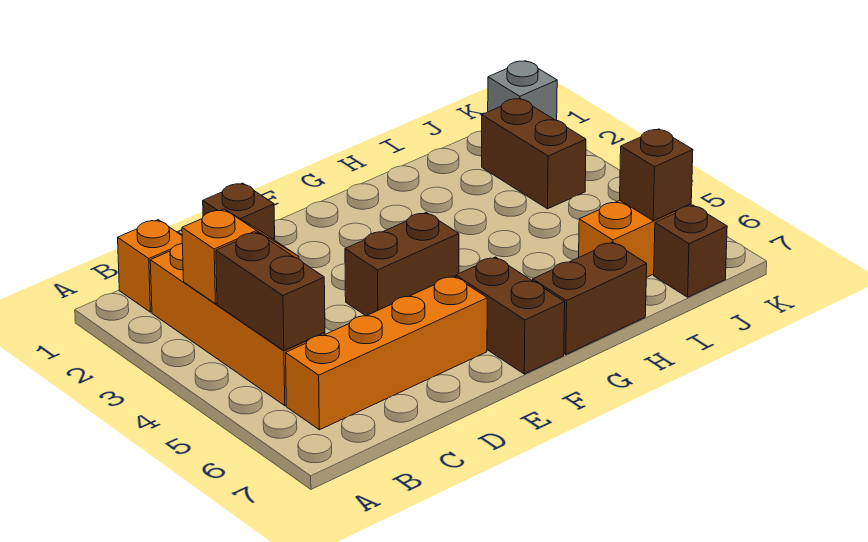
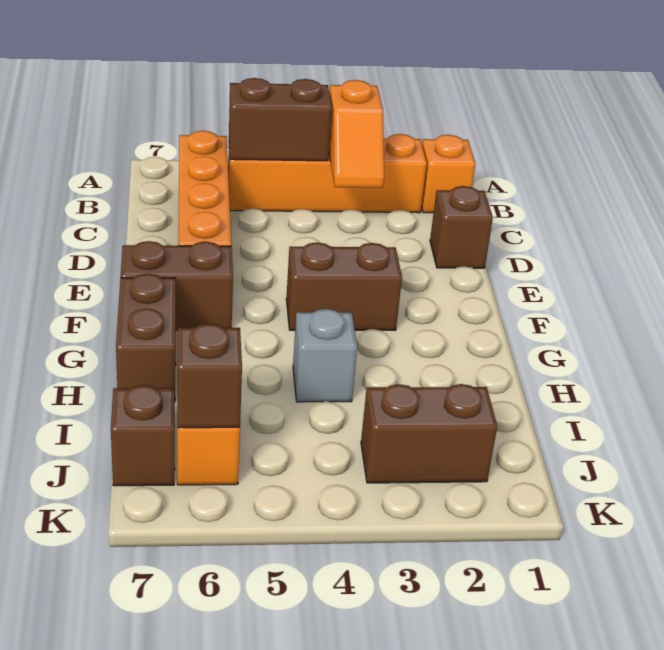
brown brick E4:F4 level 1 -> brown brick F3:F4 level 1
grey brick K1 level 1 -> grey brick H4 level 1

